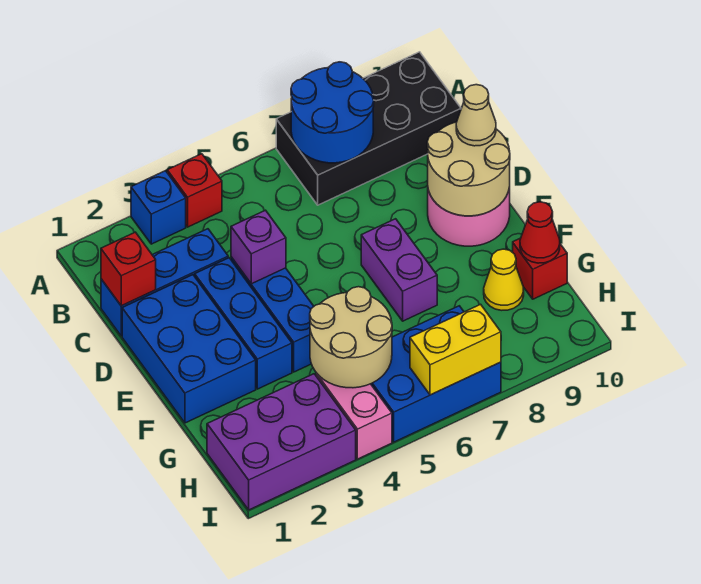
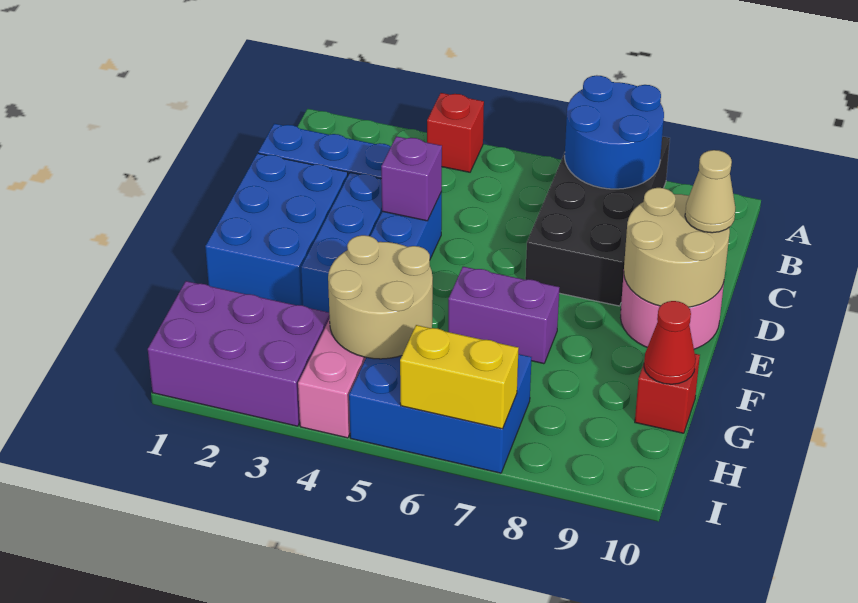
blue brick A3 level 1 -> none
black brick A7:B10 level 1 -> black brick A7:D8 level 1
red brick C1 level 2 -> none
purple brick E7:F7 level 1 -> purple brick F6:F7 level 1
yellow cone G9 level 1 -> none

